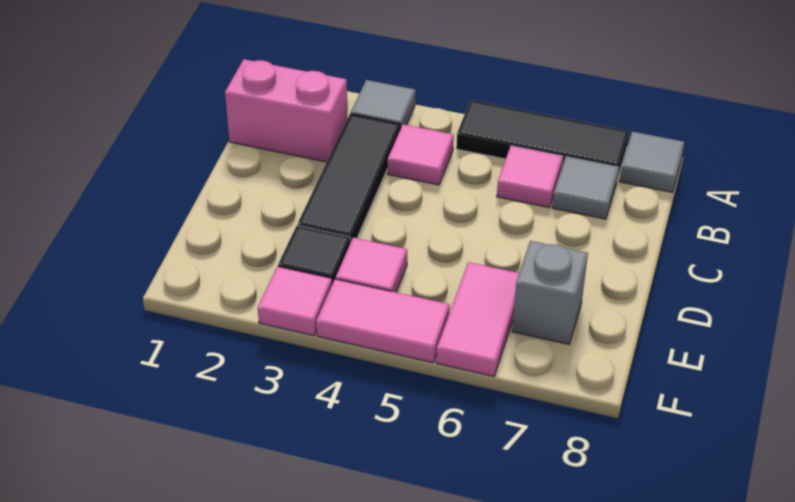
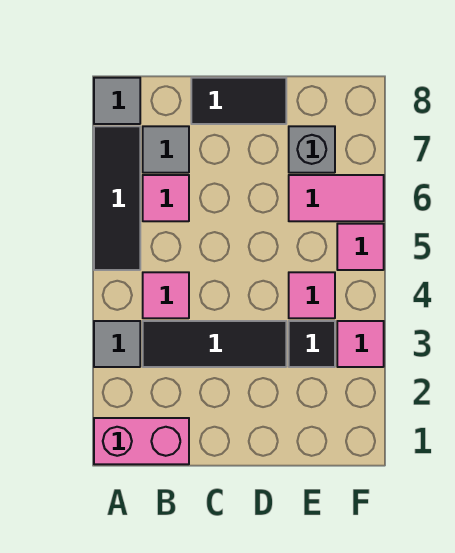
pink brick B1:B2 level 1 -> pink brick A1:B1 level 1
none -> black tile C8:D8 level 1
pink tile F4:F5 level 1 -> pink tile F5 level 1

